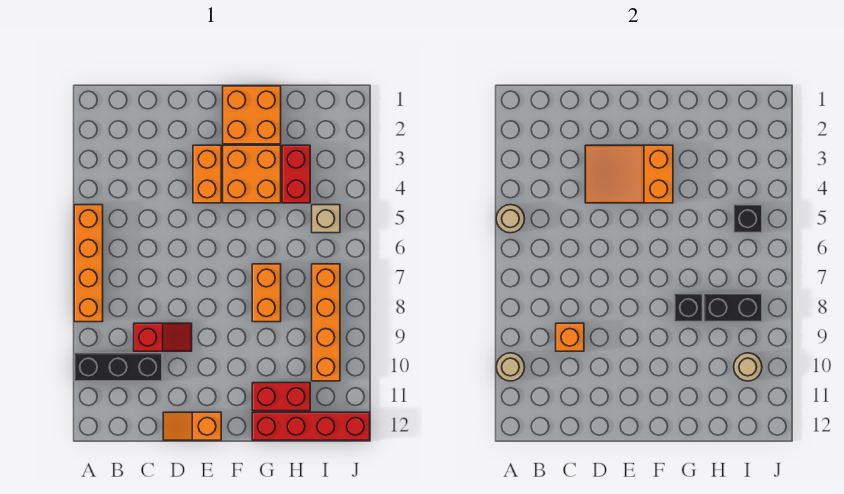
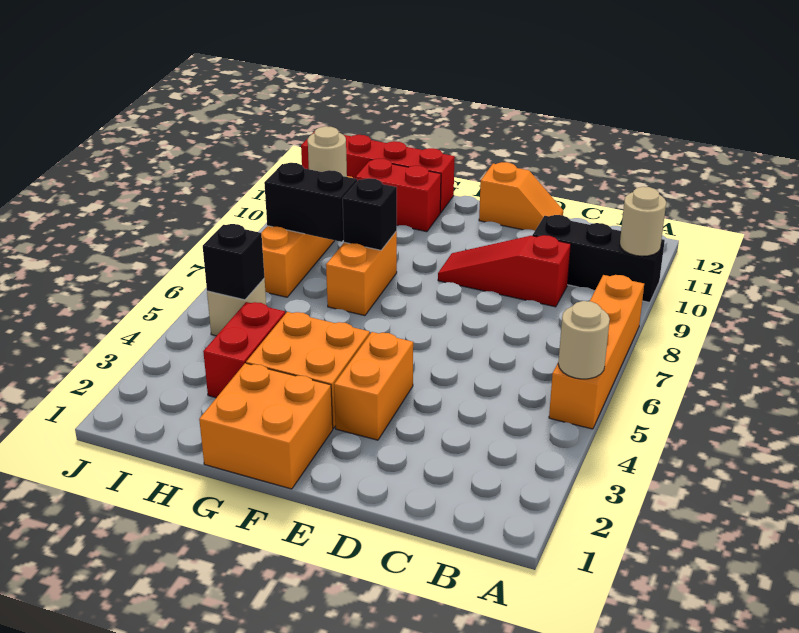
red slope C9:D9 level 1 top C -> red slope C9:E9 level 1 top C
orange brick C9 level 2 -> none
orange slope D3:F4 level 2 top F -> none

